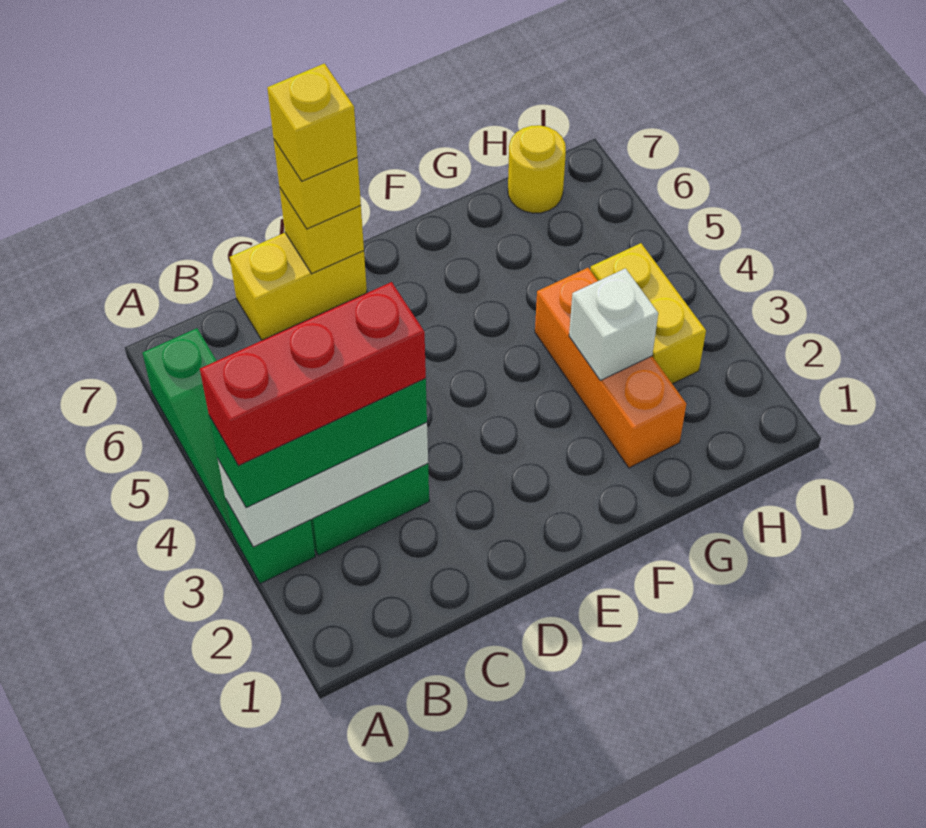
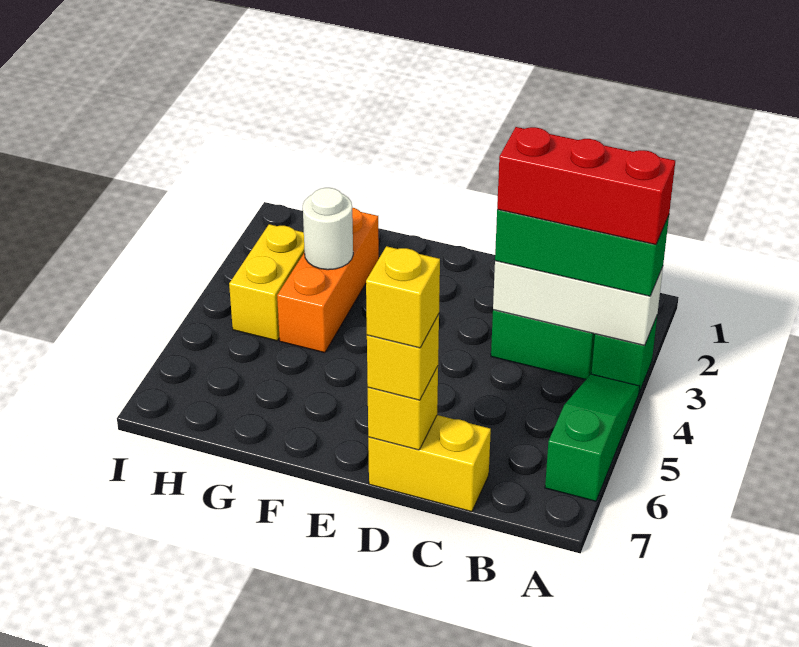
white brick G3 level 2 -> white round brick G3 level 2
yellow round brick H7 level 1 -> none

